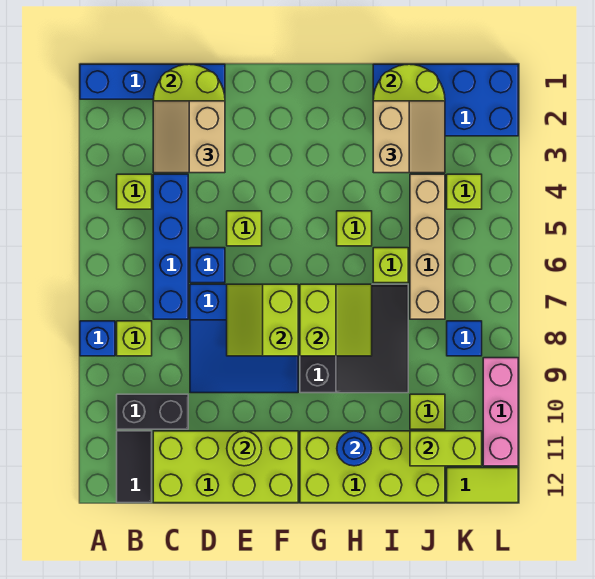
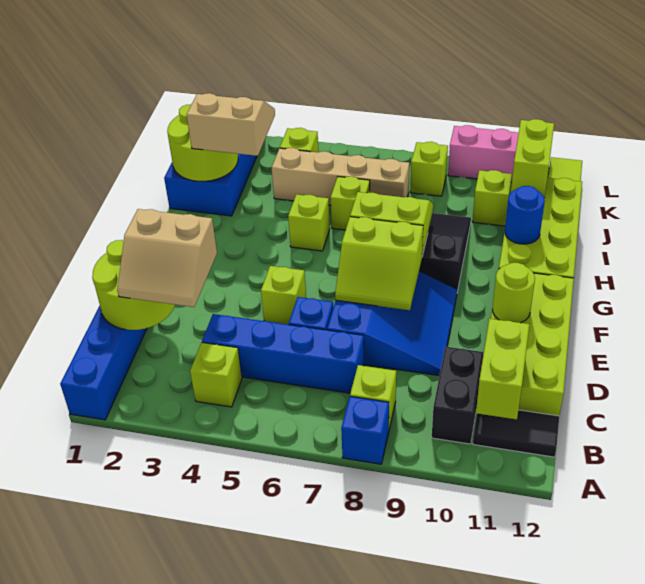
none -> lime brick B11:C11 level 2
blue brick K8 level 1 -> lime brick K8 level 1

